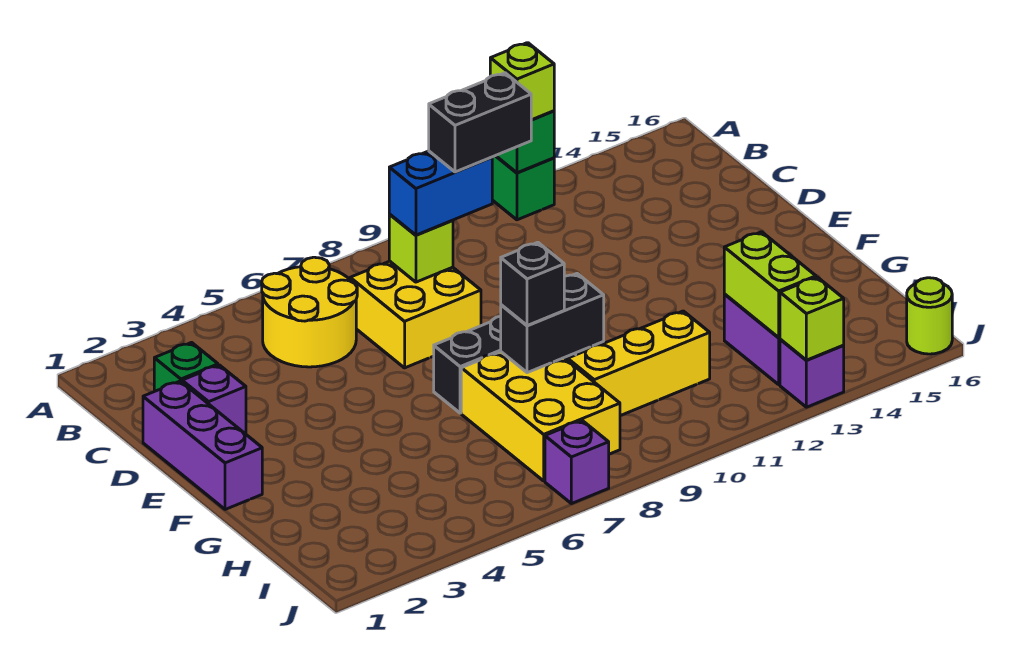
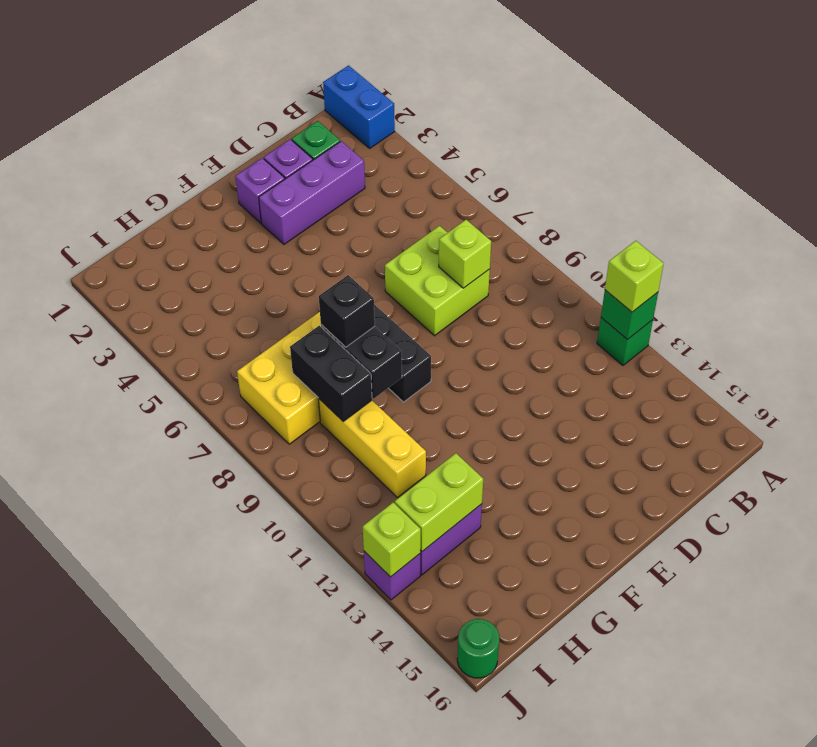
yellow round brick B5:C6 level 1 -> none
yellow brick C7:D8 level 1 -> lime brick C7:D8 level 1
blue brick C8:C9 level 3 -> blue brick A1:A2 level 1
black brick C9:C10 level 4 -> black brick H8:H9 level 2
purple brick D1:F1 level 1 -> purple brick C3:E3 level 1
purple brick J7 level 1 -> purple brick E2 level 1
lime round brick J16 level 1 -> green round brick J16 level 1

